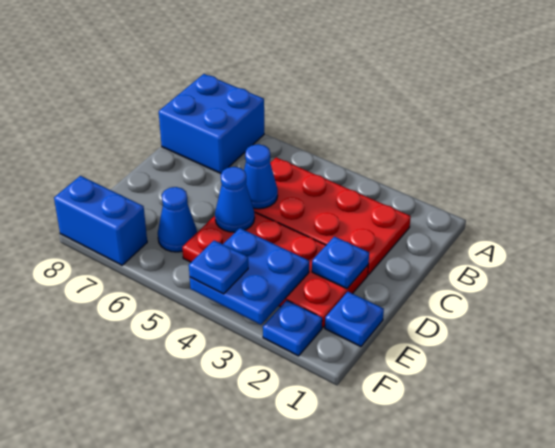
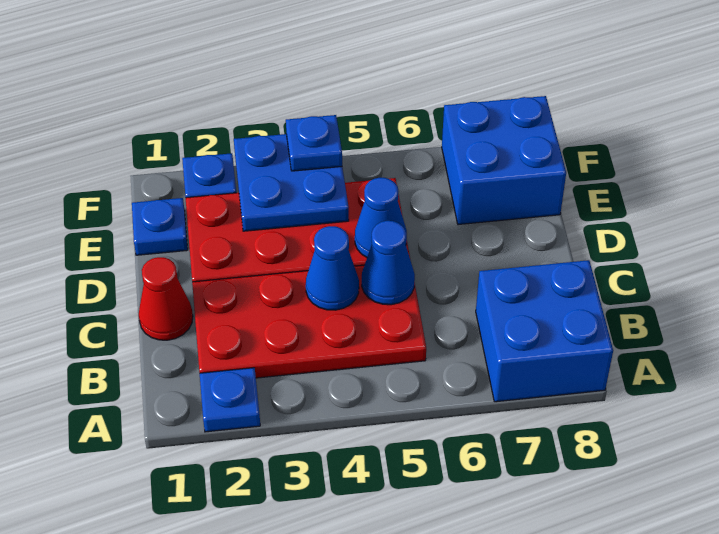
none -> red cone C1 level 1
blue plate D2 level 2 -> blue plate A2 level 1
blue cone E6 level 1 -> blue cone C4 level 2
blue brick F7:F8 level 1 -> blue brick E7:F8 level 1

